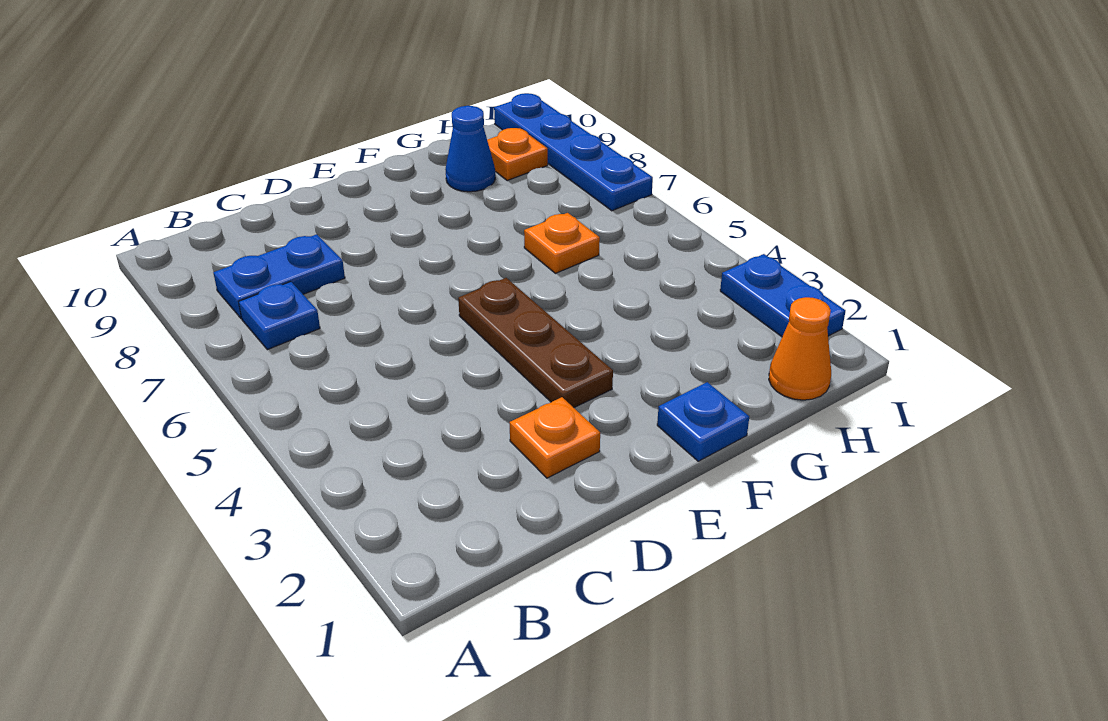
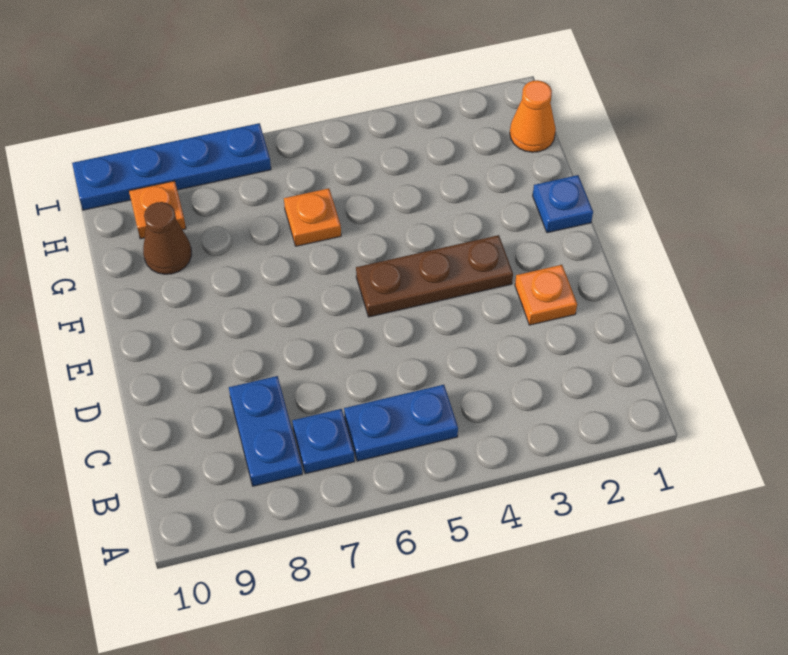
blue cone G9 level 1 -> brown cone G9 level 1
blue plate I2:I3 level 1 -> blue plate B5:B6 level 1

